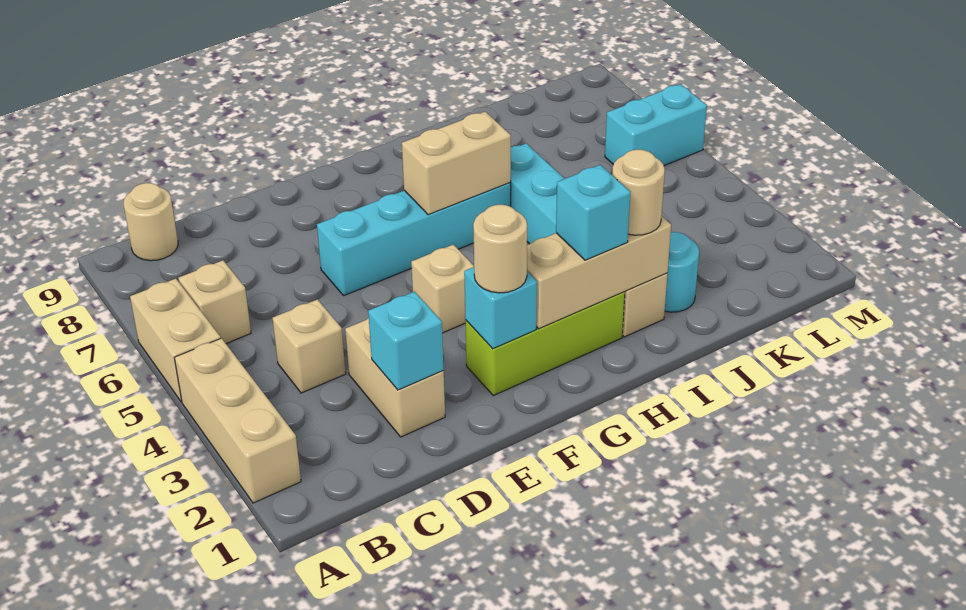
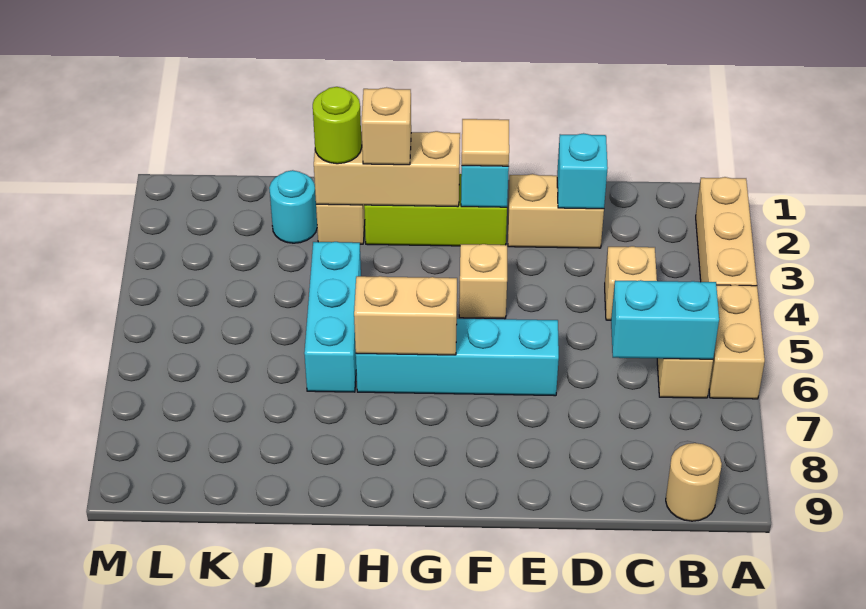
tan brick D2:D3 level 1 -> tan brick D2:E2 level 1
tan round brick F2 level 3 -> tan tile F2 level 3
cyan brick H2 level 3 -> tan brick H2 level 3
tan round brick I2 level 3 -> lime round brick I2 level 3
cyan brick L6:M6 level 1 -> cyan brick B6:C6 level 2

